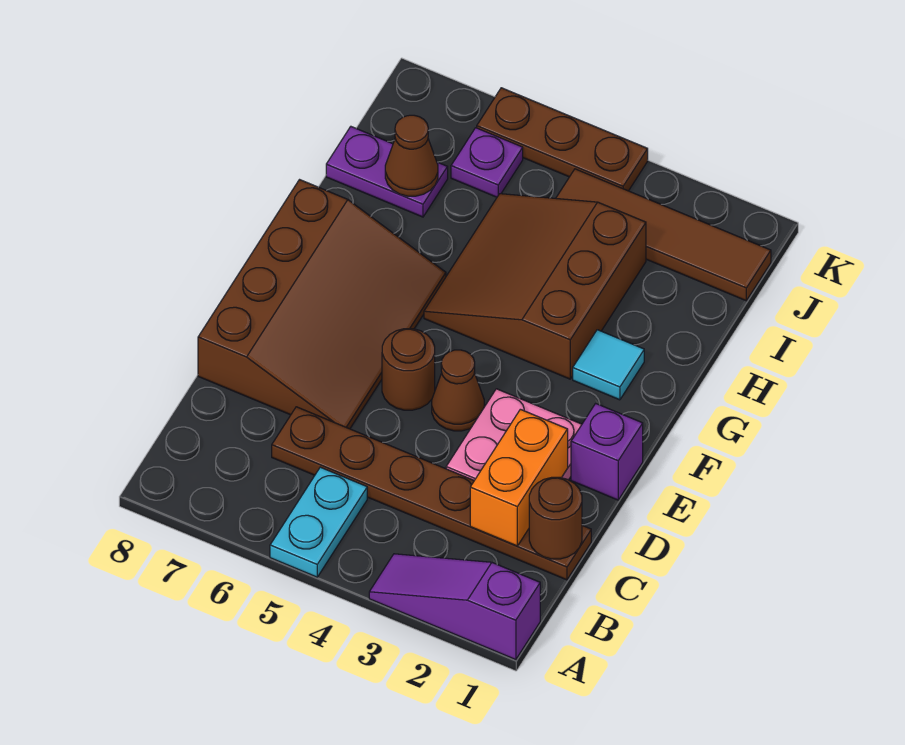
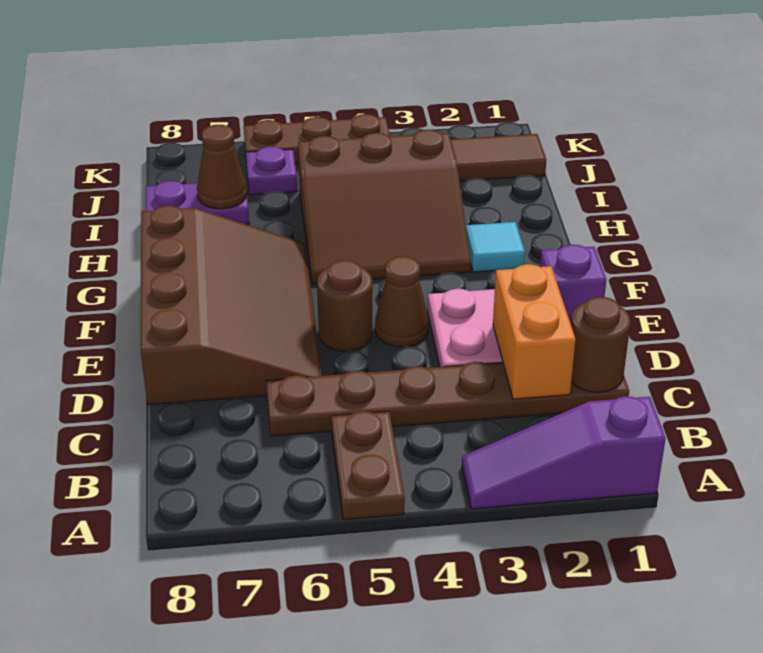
cyan plate A5:B5 level 1 -> brown plate A5:B5 level 1
brown slope G3:I5 level 1 top 3 -> brown slope G3:I5 level 1 top I

